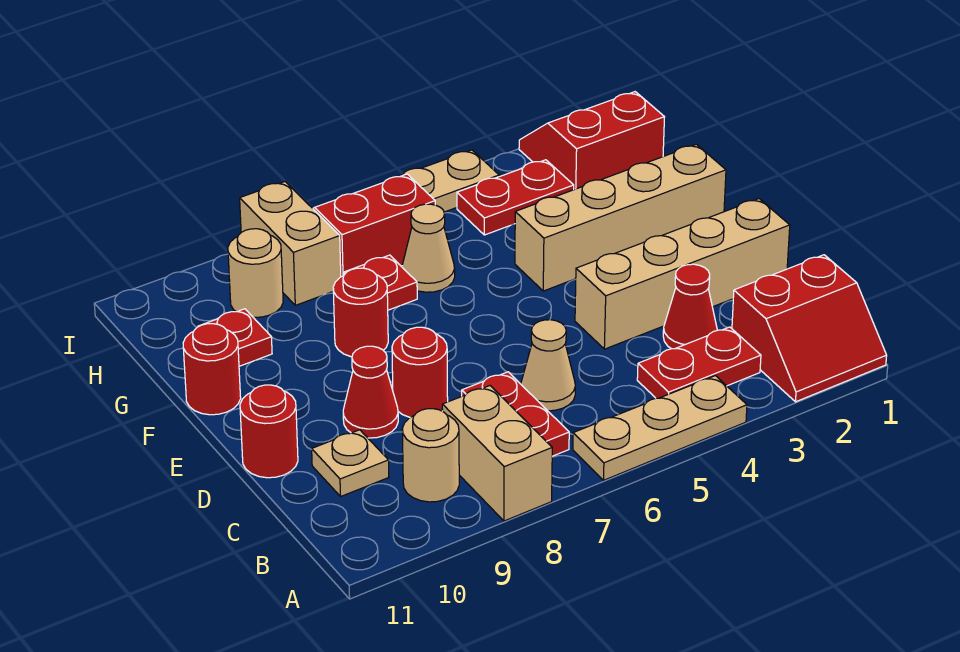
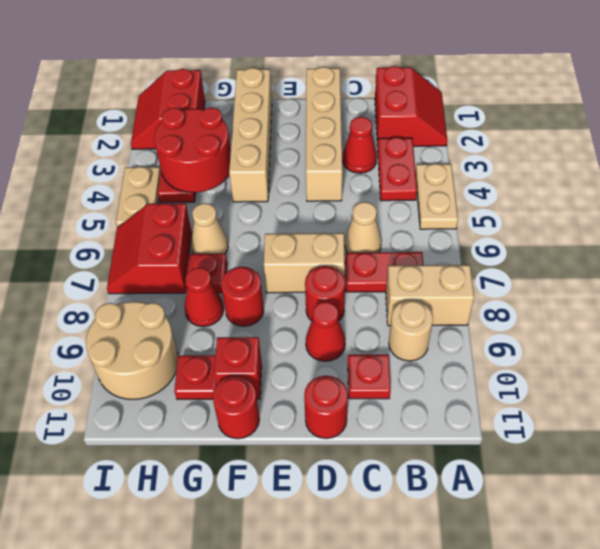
tan plate A4:A6 level 1 -> tan plate A4:A5 level 1
tan plate C10 level 1 -> red plate C10 level 1
none -> red brick F10 level 1
none -> red round brick G3:H4 level 2
none -> red cone G8 level 1
tan brick H8:I8 level 1 -> tan brick D7:E7 level 1
tan round brick H9 level 1 -> tan round brick H9:I10 level 1

